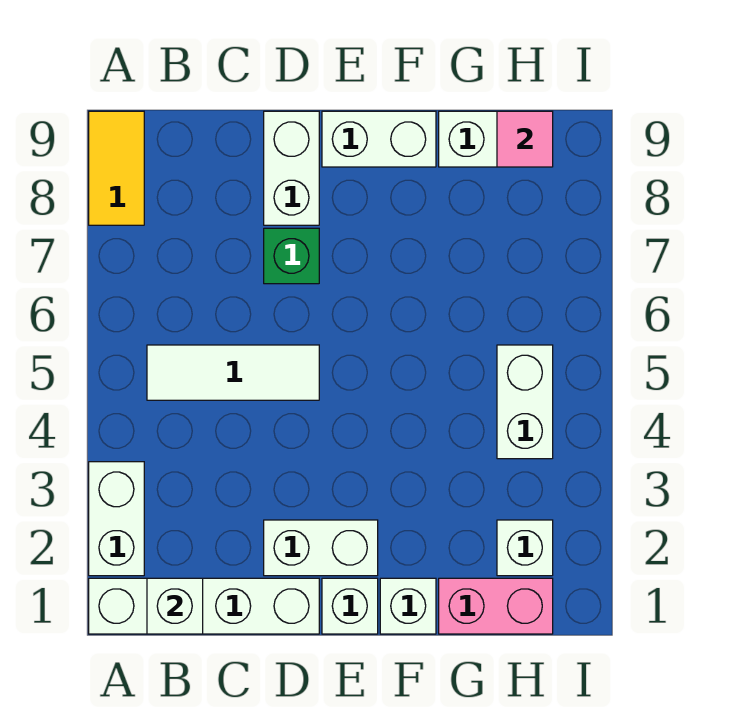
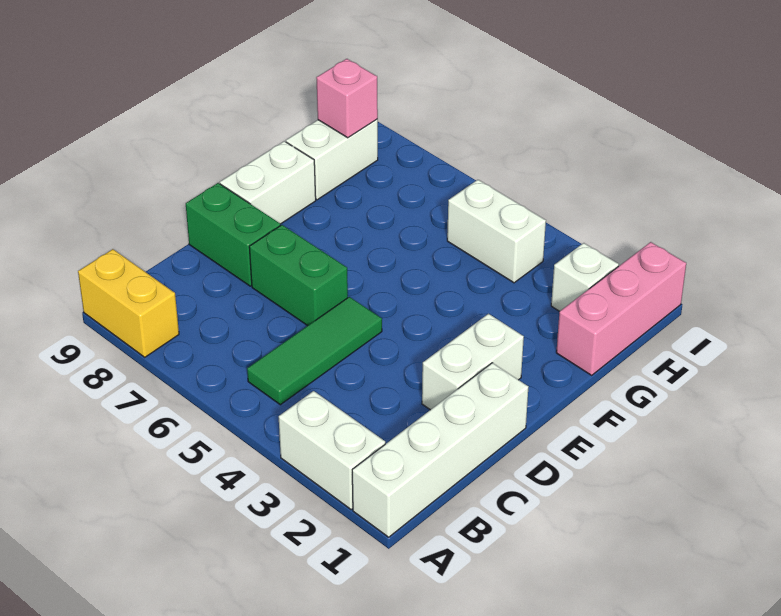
yellow tile A8:A9 level 1 -> yellow brick A8:A9 level 1
white brick B1 level 2 -> none
white tile B5:D5 level 1 -> green tile B5:D5 level 1
green brick D7 level 1 -> green brick D6:D7 level 1
white brick D8:D9 level 1 -> green brick D8:D9 level 1
white brick E1 level 1 -> none
white brick F1 level 1 -> none
pink brick G1:H1 level 1 -> pink brick G1:I1 level 1
pink tile H9 level 2 -> pink brick H9 level 2

